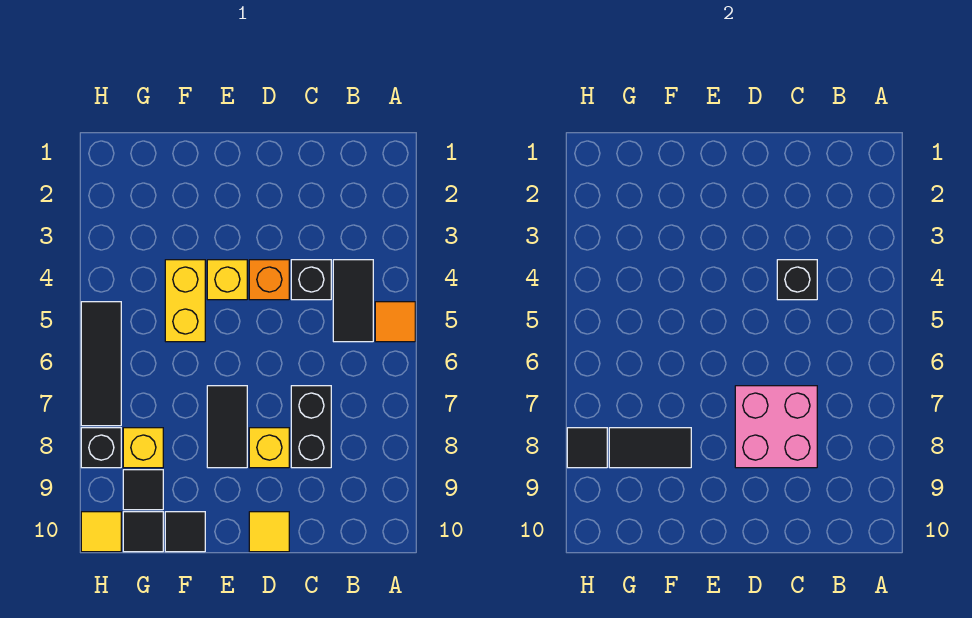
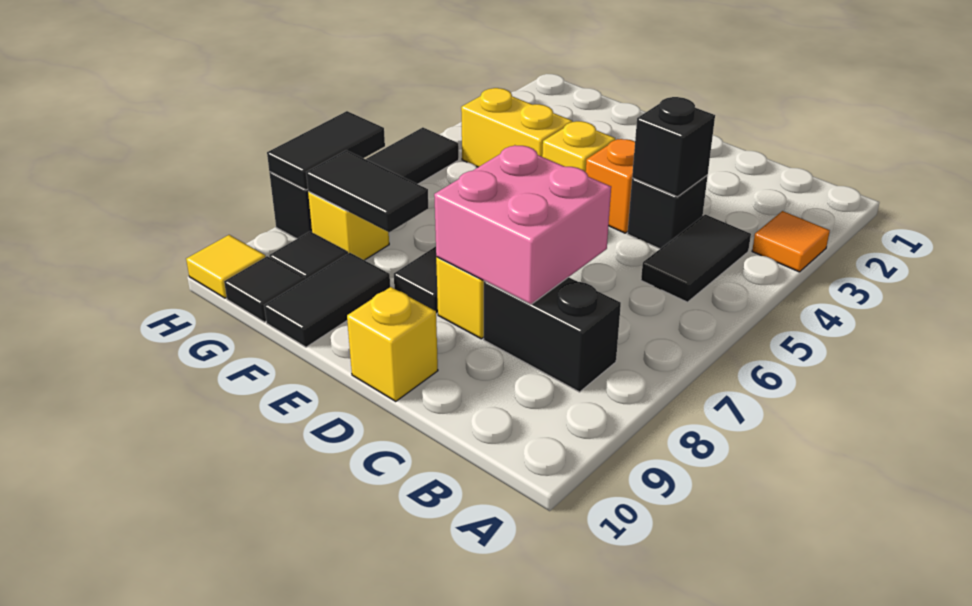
orange tile A5 level 1 -> orange tile A3 level 1
black brick C7:C8 level 1 -> black brick B8:C8 level 1
yellow tile D10 level 1 -> yellow brick D10 level 1
yellow brick F4:F5 level 1 -> yellow brick F4:G4 level 1
black tile F10 level 1 -> black tile F9:F10 level 1
black tile H8 level 2 -> black tile H7:H8 level 2

